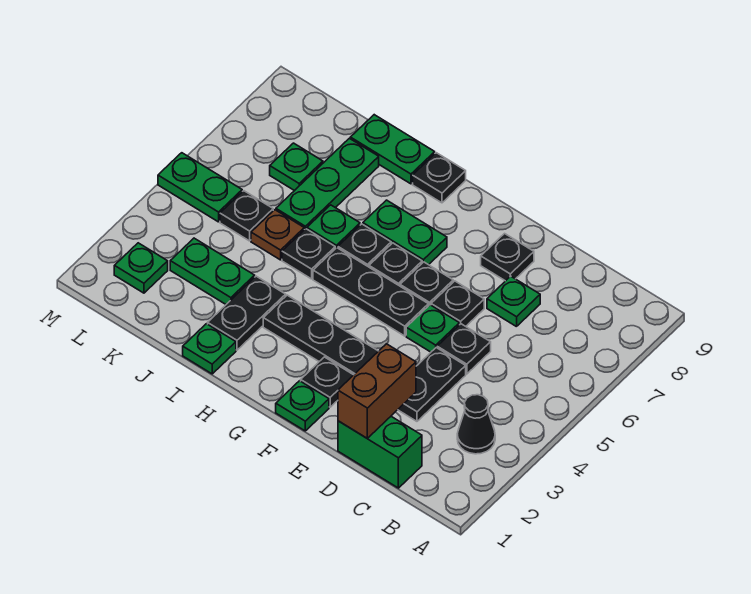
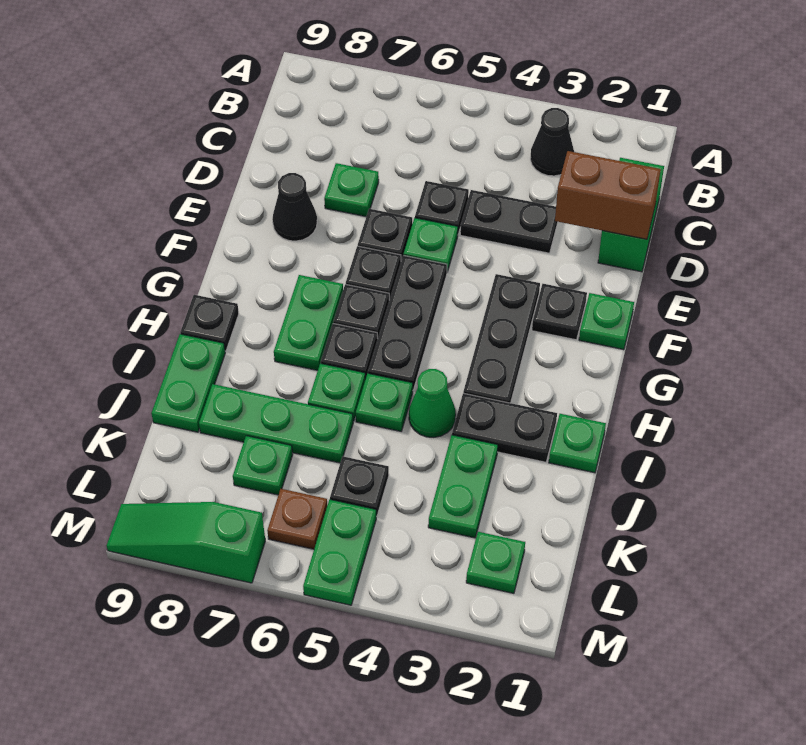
black plate E8 level 1 -> black cone E8 level 1
none -> green cone I4 level 1
black plate I5 level 1 -> green plate I5 level 1
brown plate J5 level 1 -> brown plate L6 level 1
none -> green slope M7:M9 level 1 top 7

